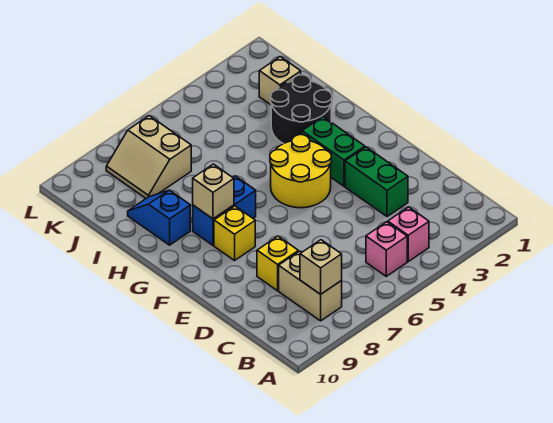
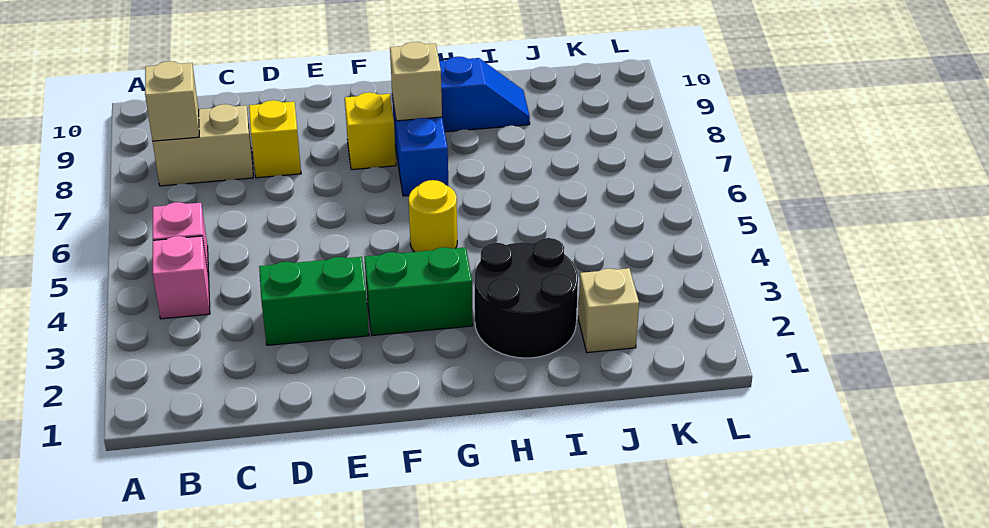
yellow round brick F4:G5 level 1 -> yellow round brick G5 level 1
tan slope J7:K8 level 1 top 7 -> none

